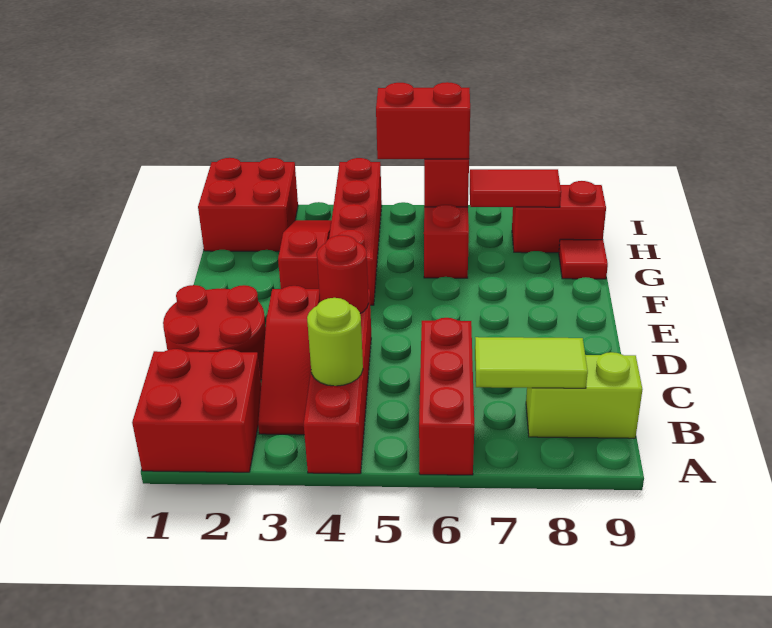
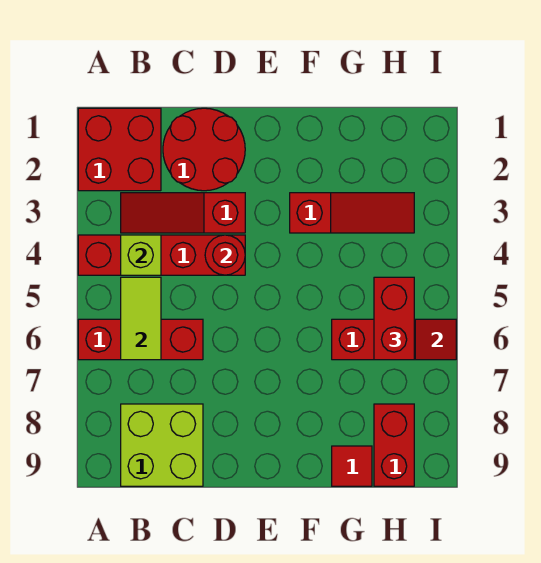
lime round brick B4 level 2 -> lime brick B4 level 2
lime tile B7:B8 level 2 -> lime tile B5:B6 level 2
lime brick B8:B9 level 1 -> lime brick B8:C9 level 1
red brick F4:I4 level 1 -> none
red brick H1:I2 level 1 -> none
red tile H7:H8 level 2 -> none

